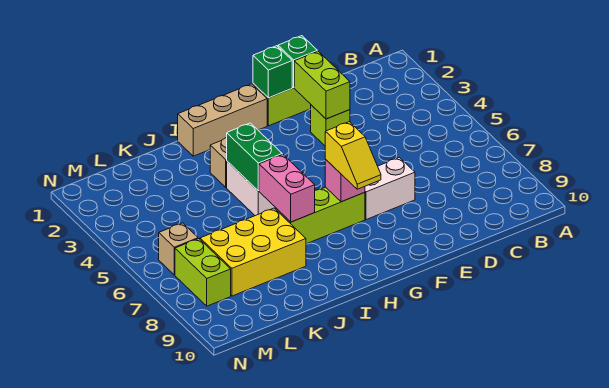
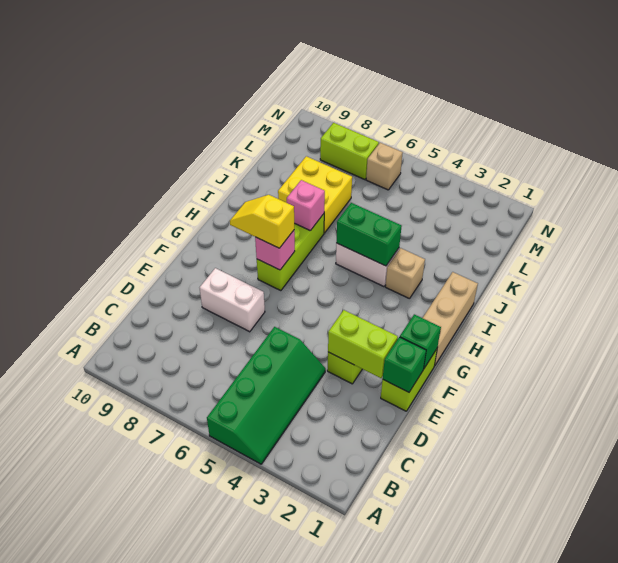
none -> green slope A4:D5 level 1 top 5
white brick E7:F7 level 1 -> white brick E7:E8 level 1
pink brick I6:I7 level 2 -> pink brick I7 level 2
yellow brick J7:L8 level 1 -> yellow brick J7:K8 level 1

